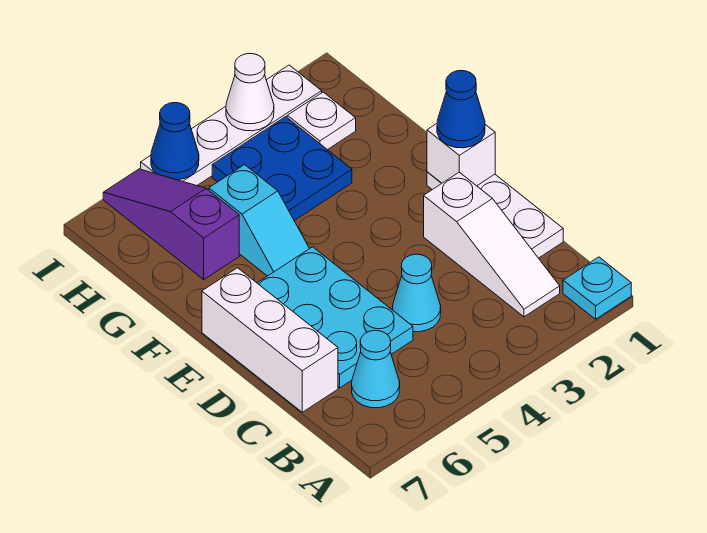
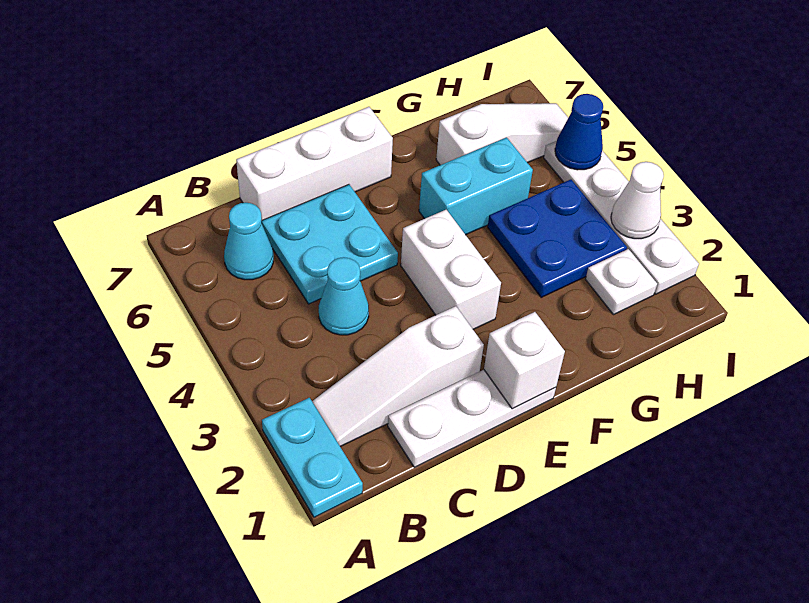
cyan plate A1 level 1 -> cyan plate A1:A2 level 1
cyan plate C5:E6 level 1 -> cyan plate C5:D6 level 1
blue cone E1 level 3 -> none
none -> white brick E3:E4 level 1
cyan slope F5:G5 level 1 top G -> cyan brick F5:G5 level 1
purple slope G6:I6 level 1 top G -> white slope G6:I6 level 1 top G

